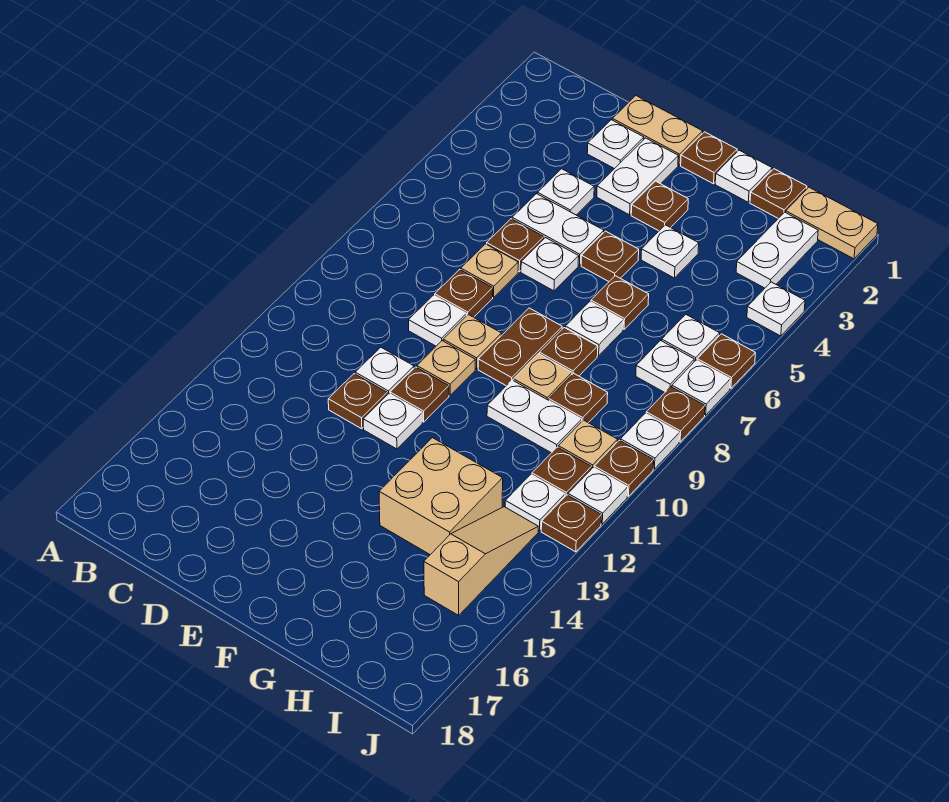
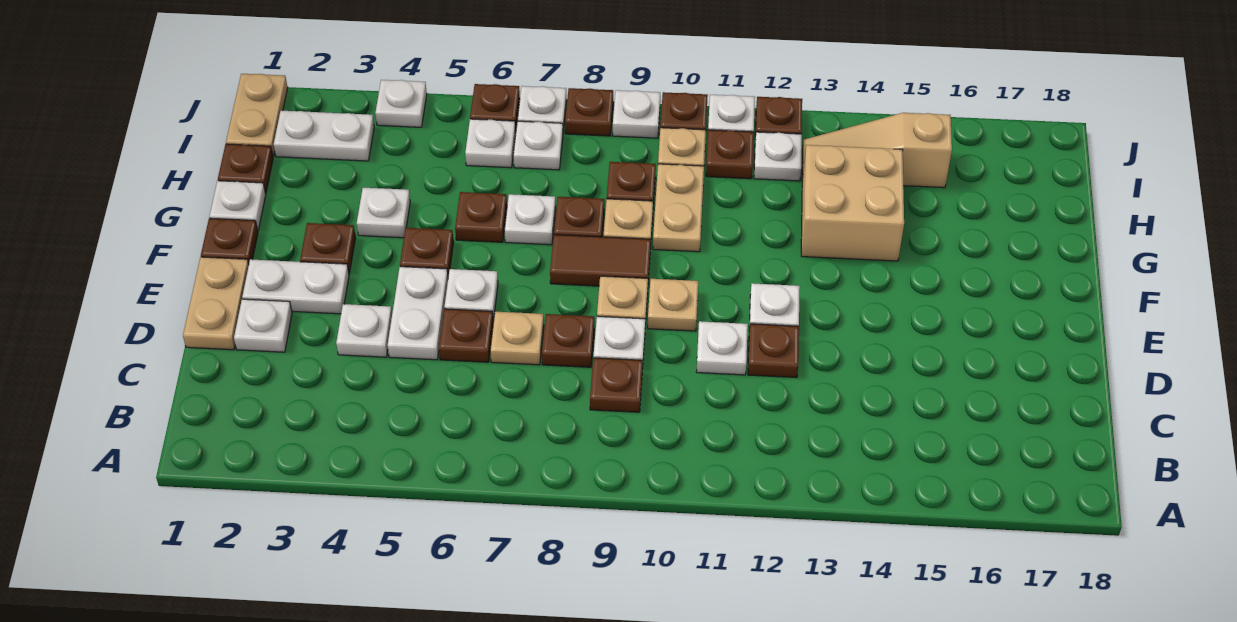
brown plate E11 level 1 -> brown plate C9 level 1
brown plate F8:F9 level 1 -> brown tile F8:F9 level 1
white plate G10:H10 level 1 -> tan plate G10:H10 level 1

